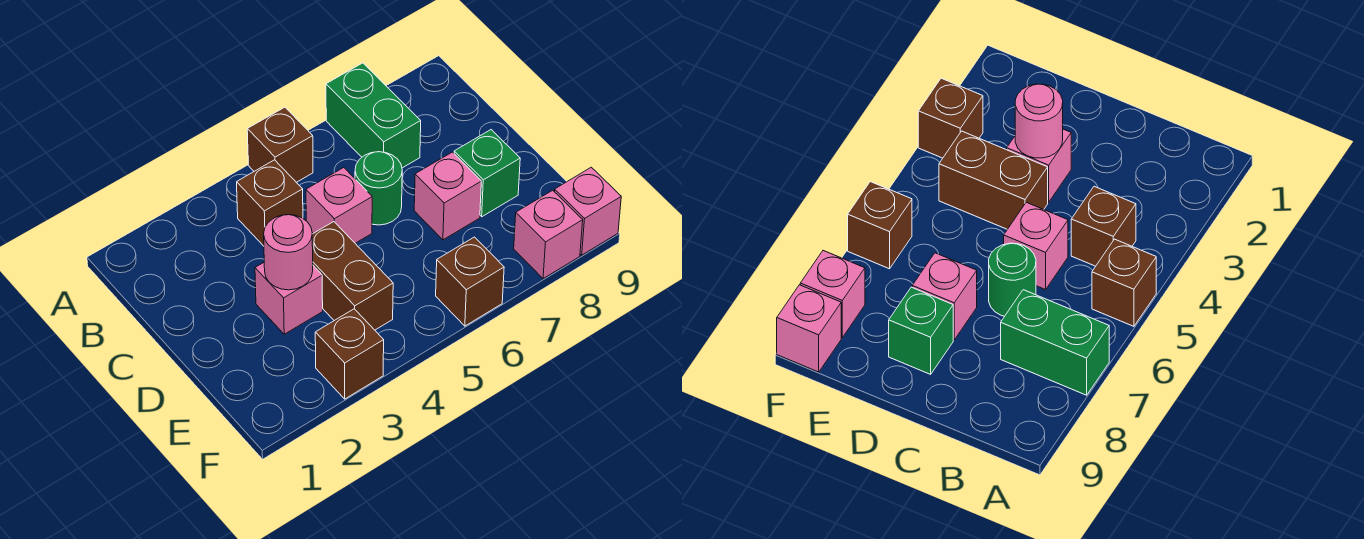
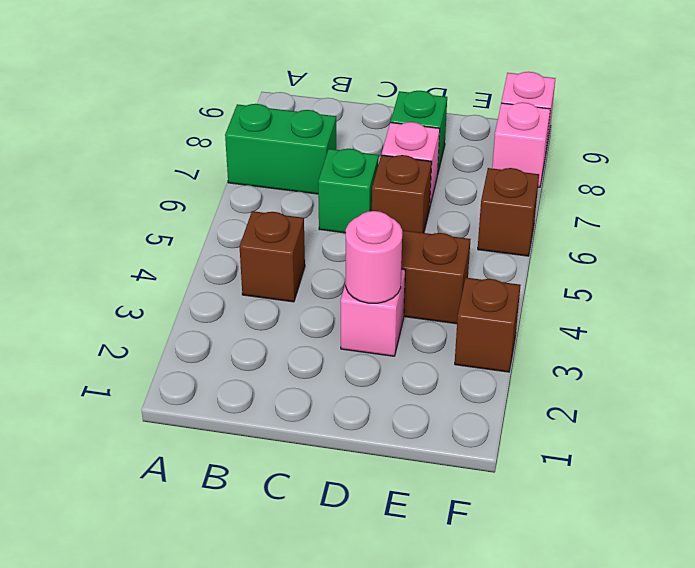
brown brick A5 level 1 -> brown brick D6 level 1
pink brick C5 level 1 -> none
green round brick C6 level 1 -> green brick C6 level 1

